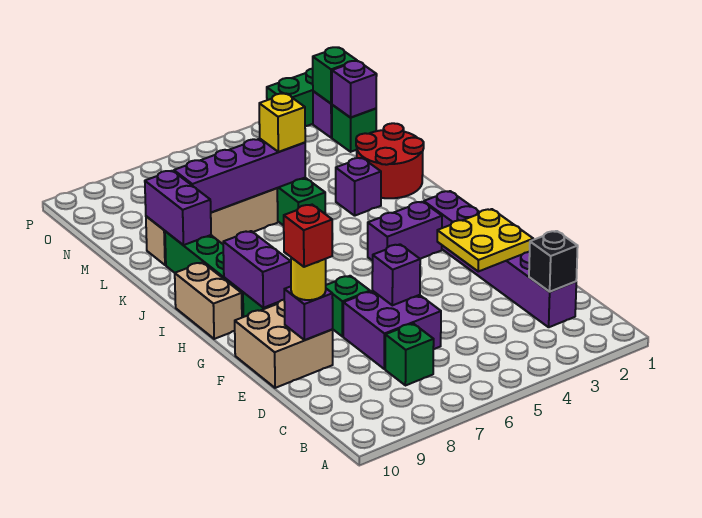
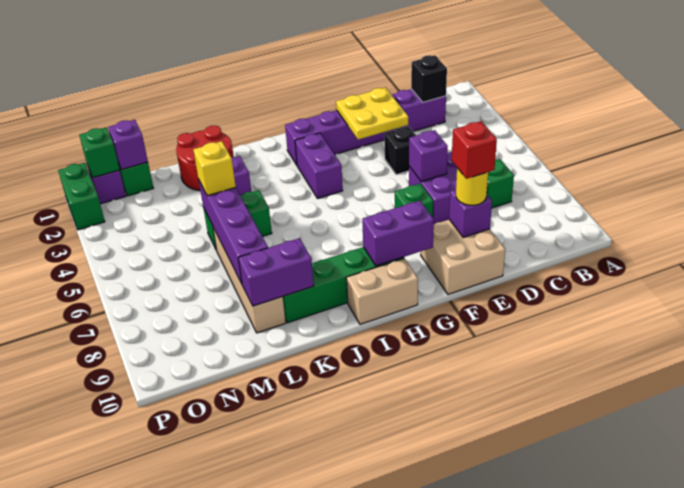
none -> black brick E4 level 1

